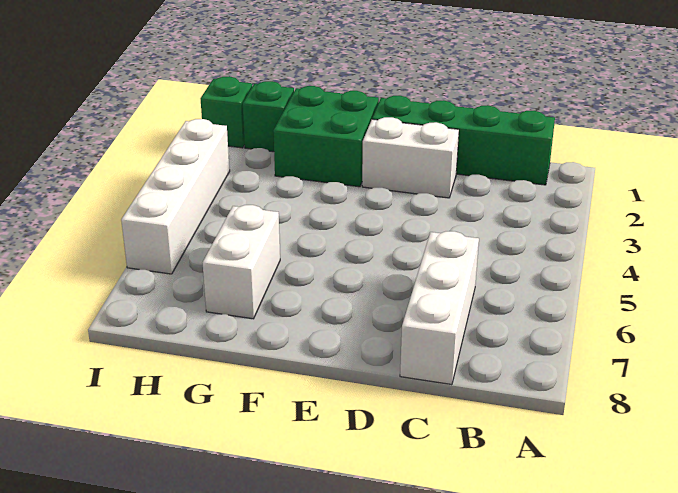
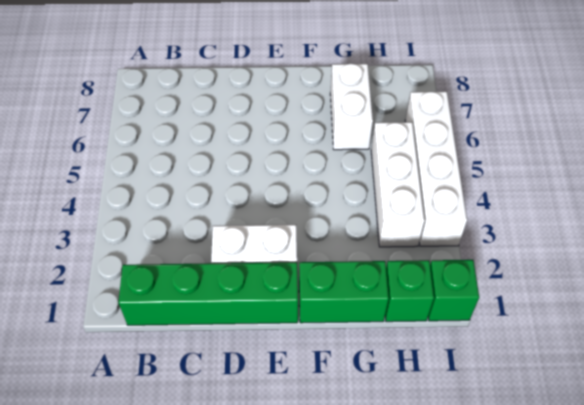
white brick C6:C8 level 1 -> white brick H3:H5 level 1
green brick F1:G2 level 1 -> green brick F1:G1 level 1

